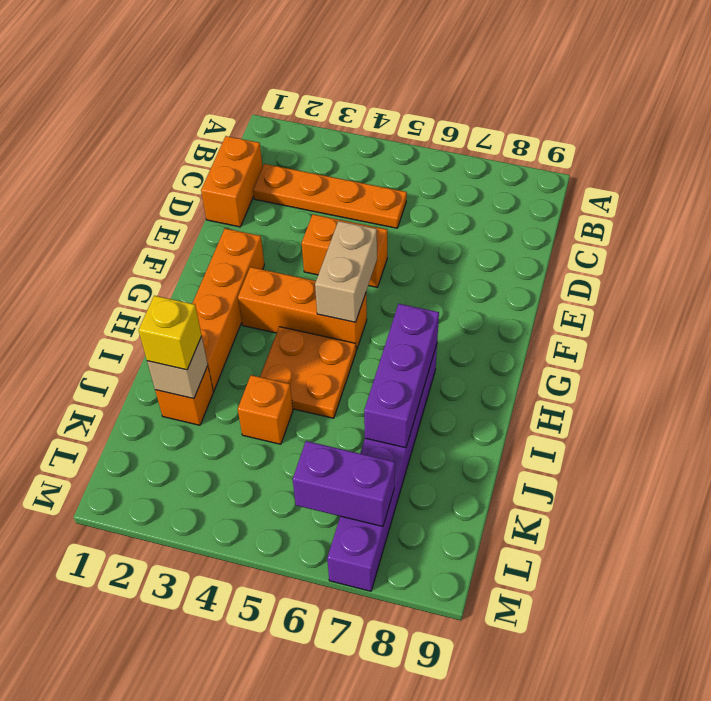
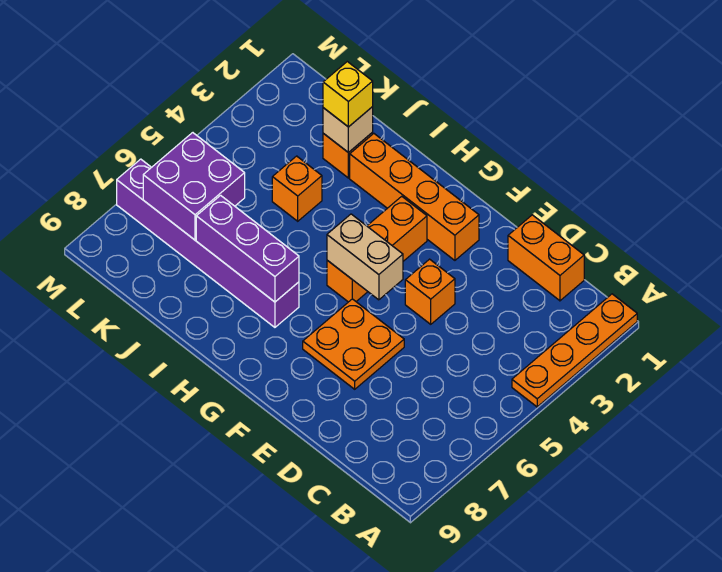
orange plate C2:C5 level 1 -> orange plate A1:A4 level 1
orange brick E4:E5 level 1 -> orange brick E4 level 1
orange plate H4:I5 level 1 -> orange plate E6:F7 level 1
purple brick L6:L7 level 2 -> purple brick K6:L7 level 2

